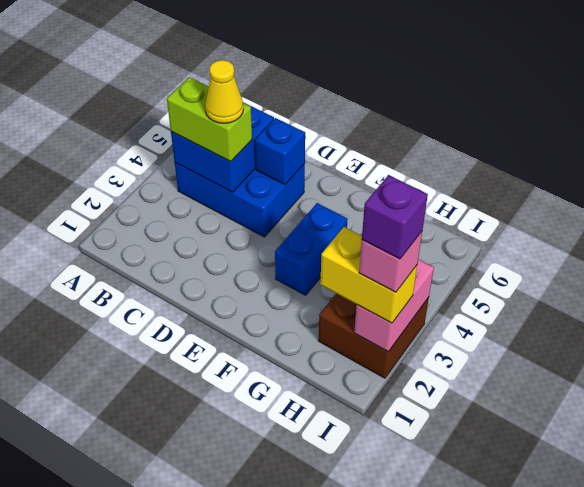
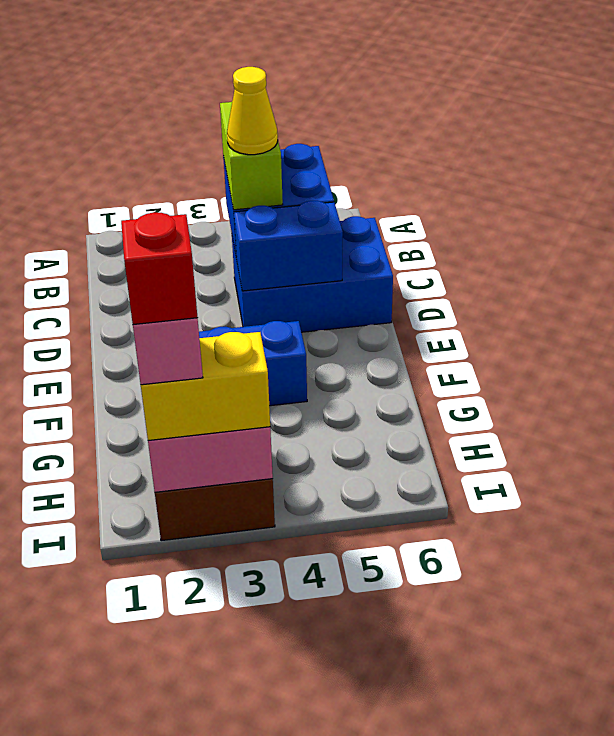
blue brick B4:D5 level 1 -> blue brick C4:D6 level 1
blue brick D5 level 2 -> blue brick D4:D5 level 2
yellow brick H2:I2 level 3 -> yellow brick I2:I3 level 3
purple brick I2 level 5 -> red brick I2 level 5

